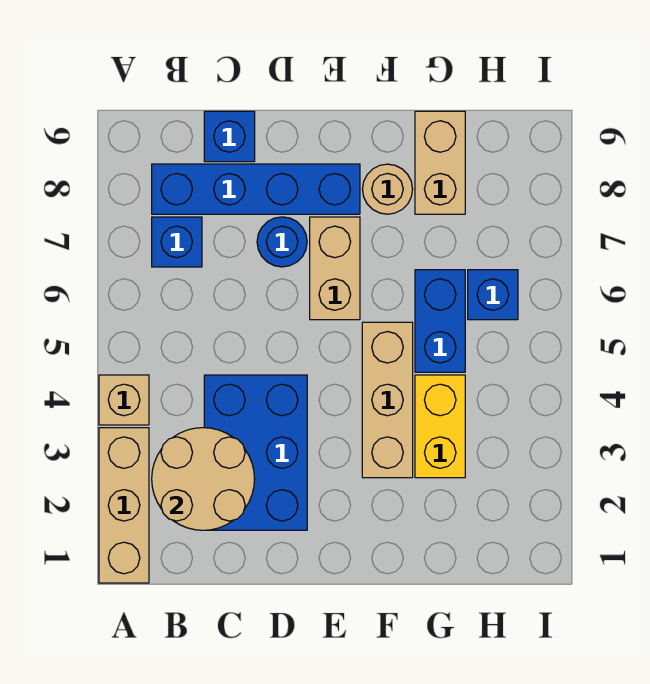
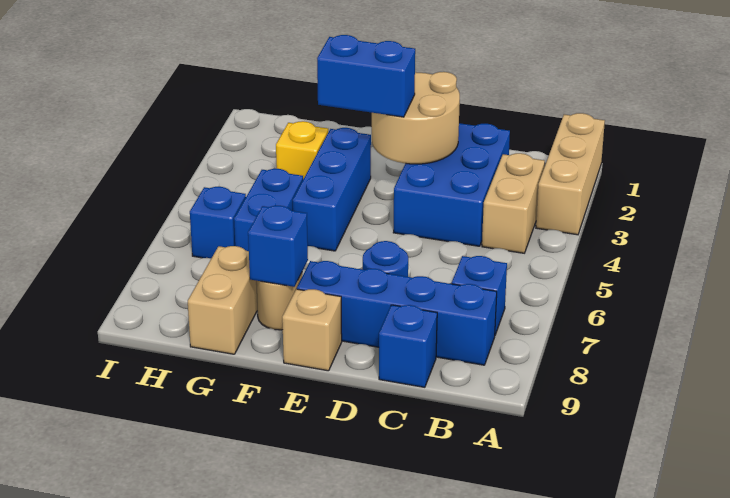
tan brick A4 level 1 -> tan brick E9 level 1
tan round brick B2:C3 level 2 -> tan round brick D2:E3 level 2
none -> blue brick E3:F3 level 3
tan brick E6:E7 level 1 -> tan brick B3:B4 level 1
tan brick F3:F5 level 1 -> blue brick F3:F5 level 1
none -> blue brick F8 level 2
yellow brick G3:G4 level 1 -> yellow brick G3 level 1

